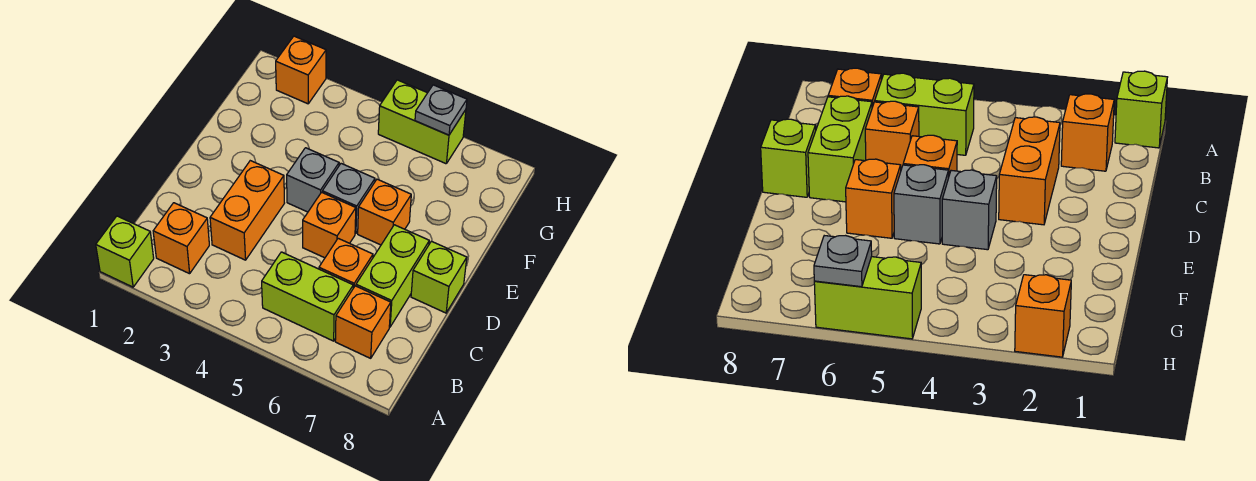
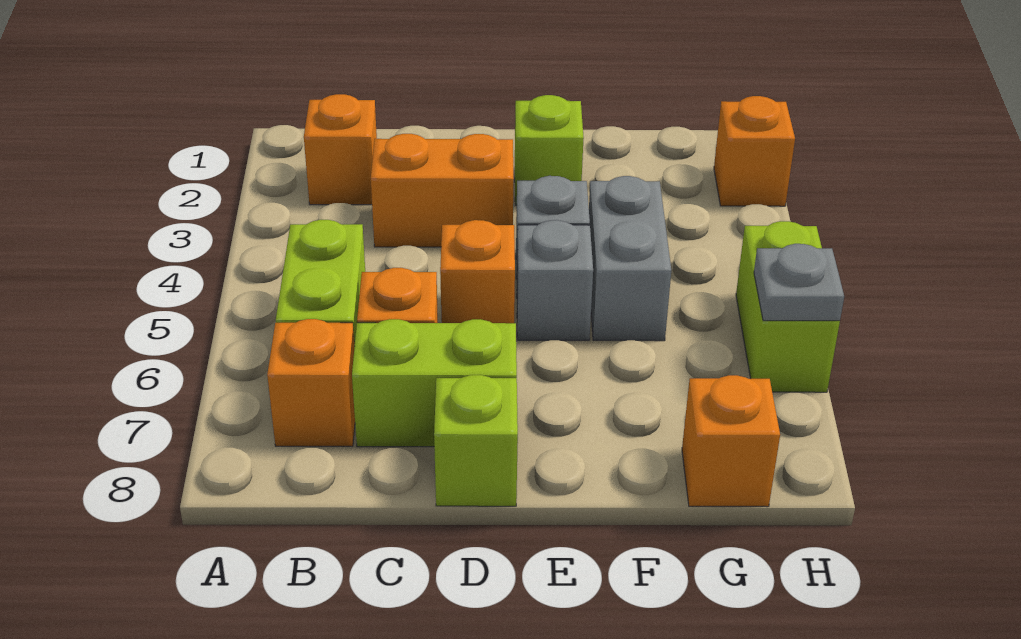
lime brick A1 level 1 -> lime brick E2 level 1
orange brick E6 level 1 -> orange brick G8 level 1
none -> grey brick F4:F5 level 1

